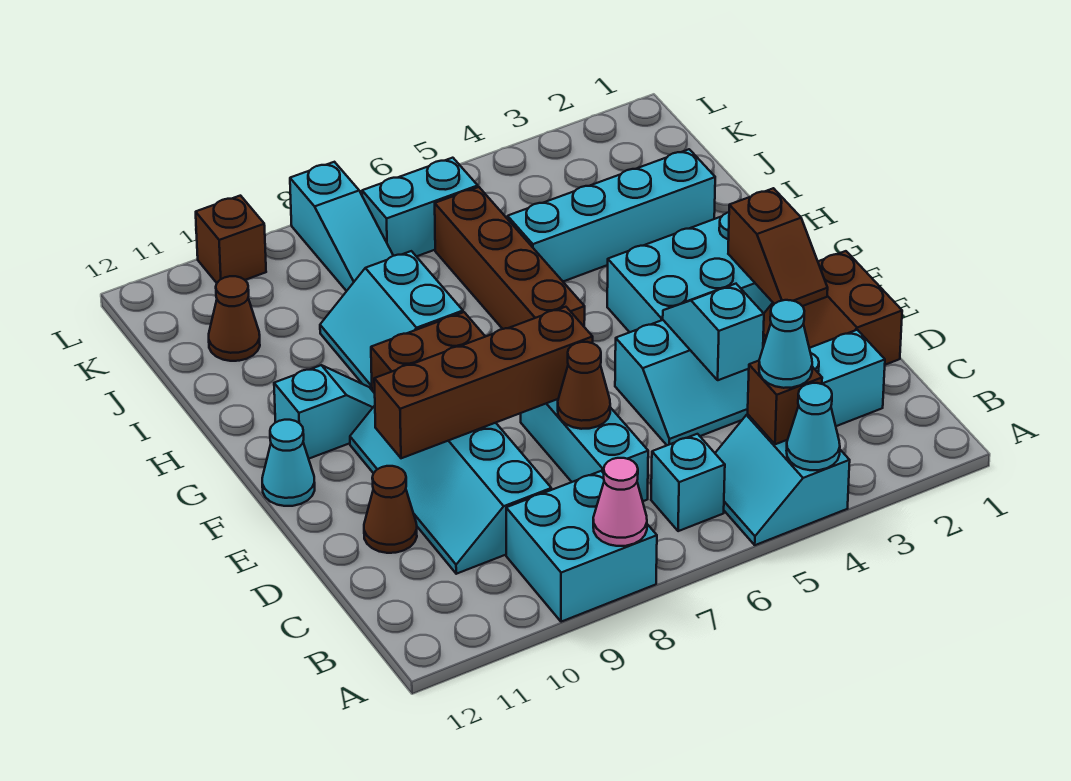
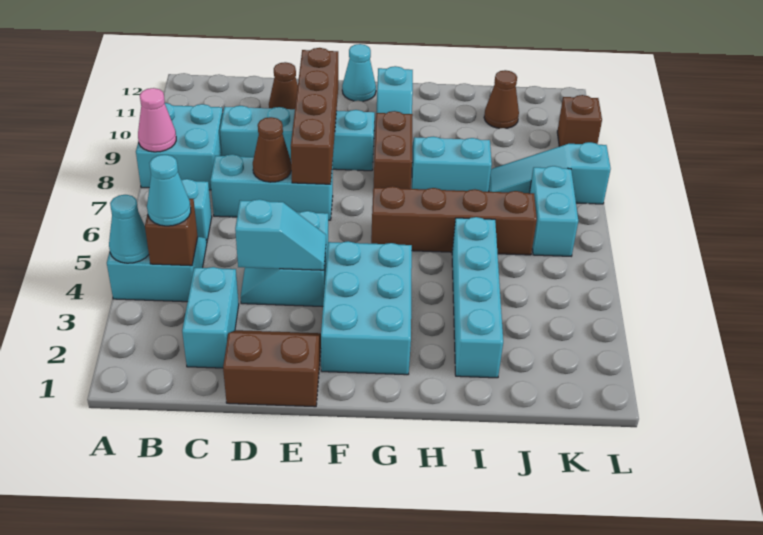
brown slope E2:F2 level 2 top F -> none

